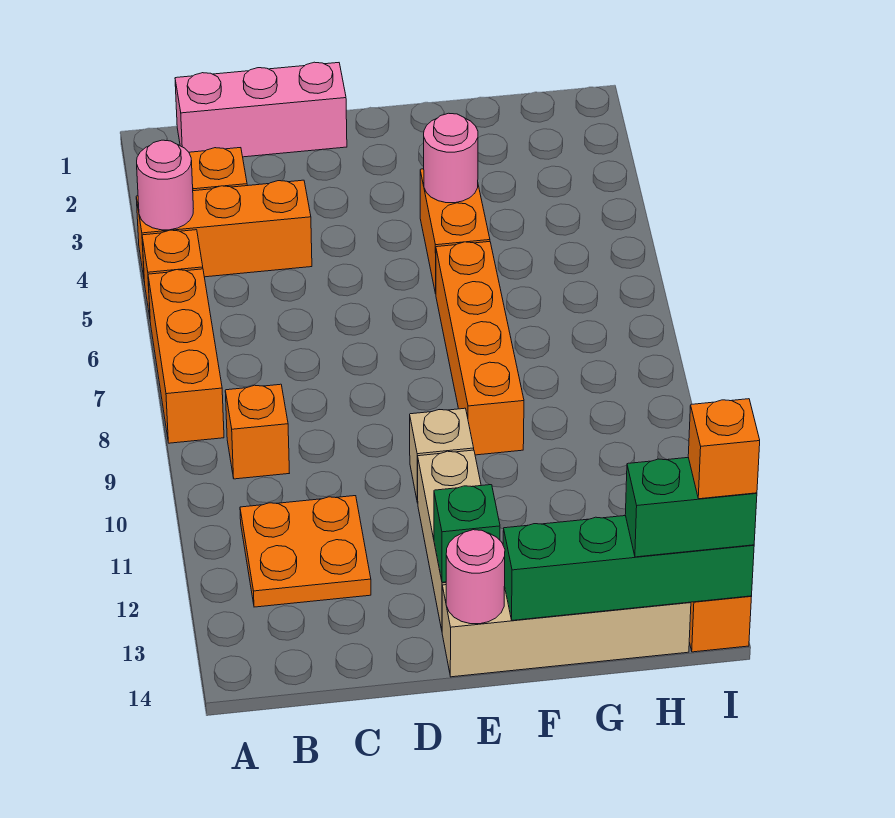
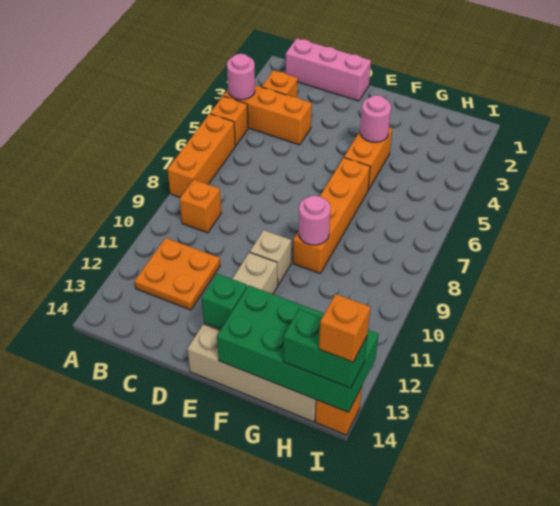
pink round brick E14 level 2 -> pink round brick F9 level 2
green brick F14:I14 level 2 -> green brick F13:I14 level 2

